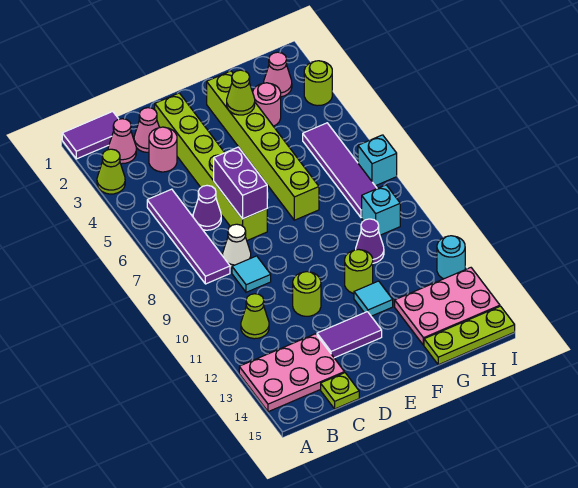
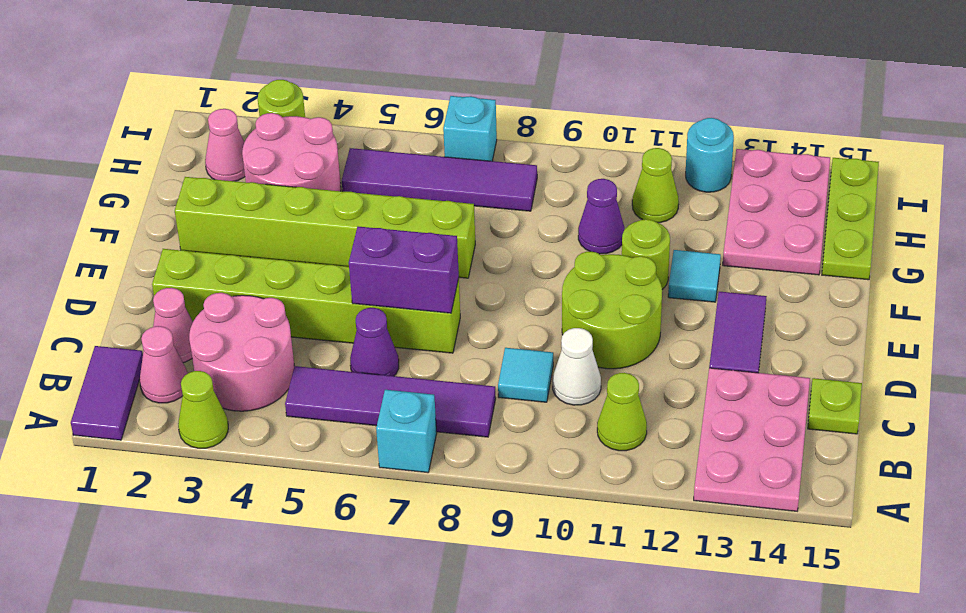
pink round brick C3 level 1 -> pink round brick B3:C4 level 1
white cone C8 level 1 -> white cone C10 level 1
lime round brick D11 level 1 -> lime round brick D10:E11 level 1
lime cone F3 level 2 -> lime cone H11 level 1
pink round brick G3 level 1 -> pink round brick G3:H4 level 1
cyan brick H9 level 1 -> cyan brick A7 level 1

